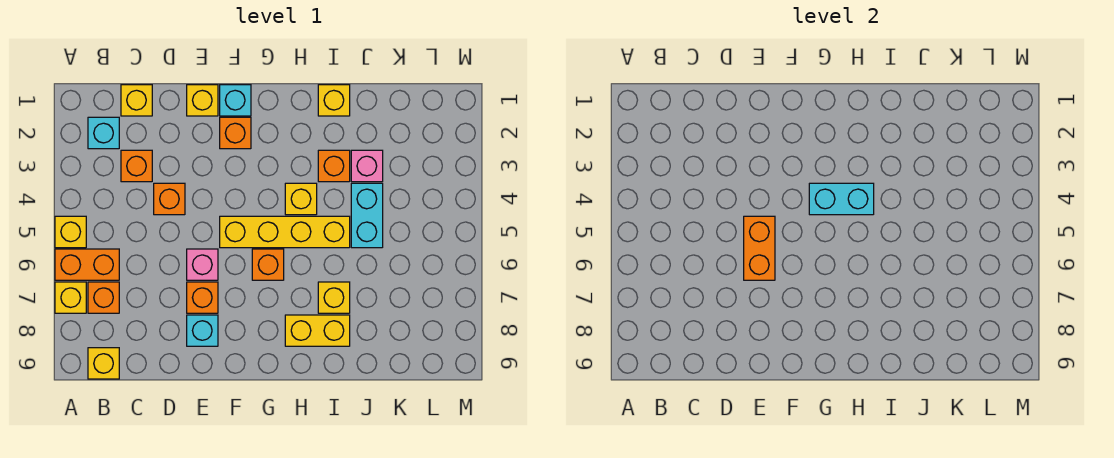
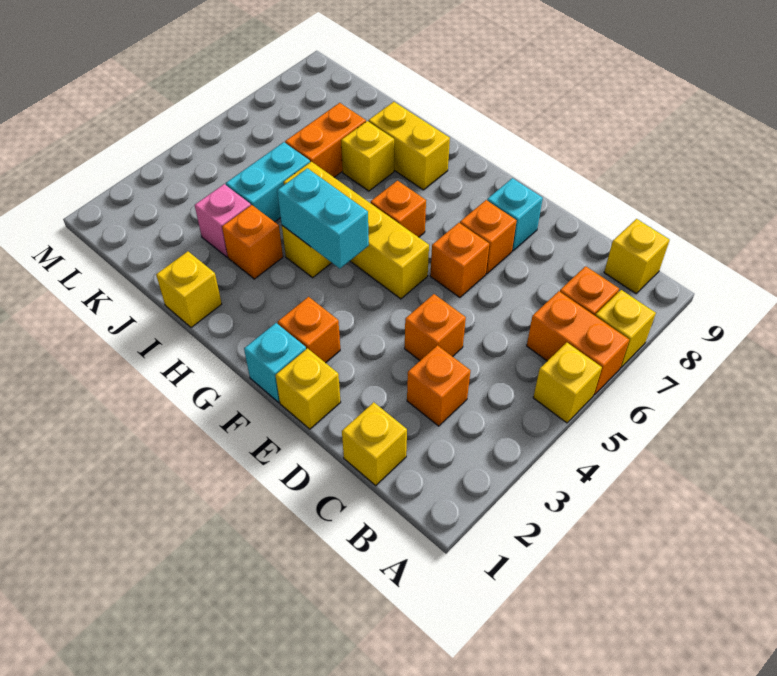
cyan brick B2 level 1 -> none
orange brick E5:E6 level 2 -> orange brick J6:J7 level 1
pink brick E6 level 1 -> orange brick E6 level 1

